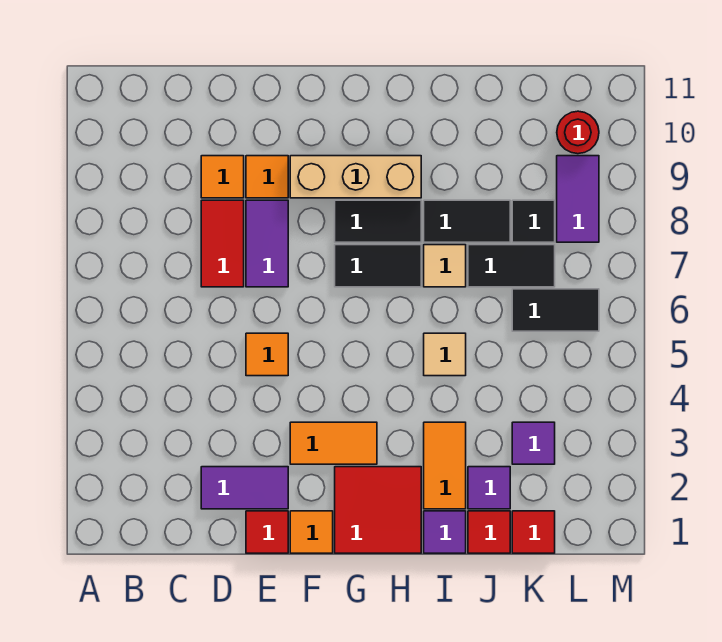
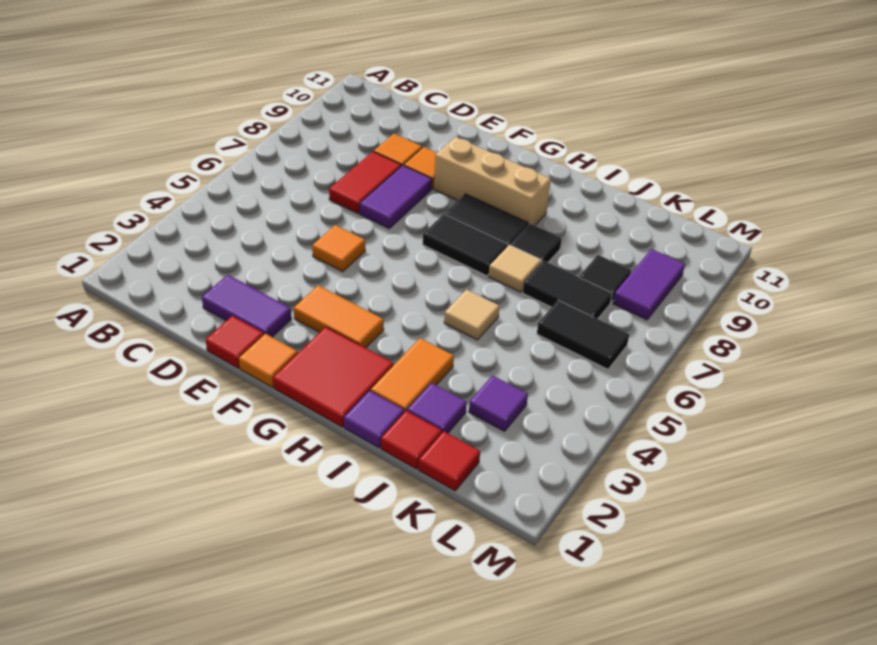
black tile I8:J8 level 1 -> black tile I8 level 1
red round brick L10 level 1 -> none

